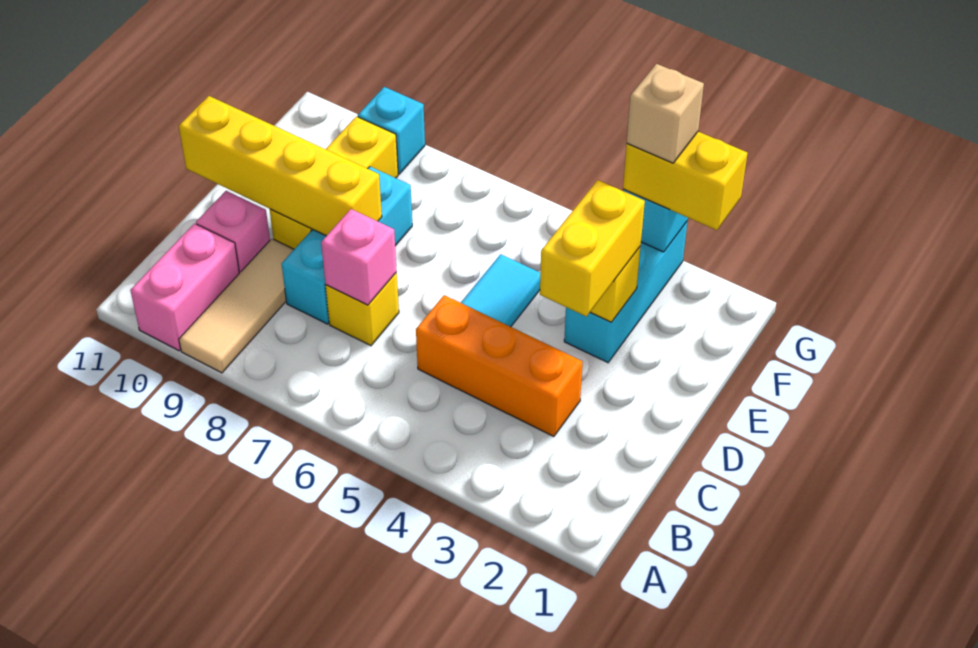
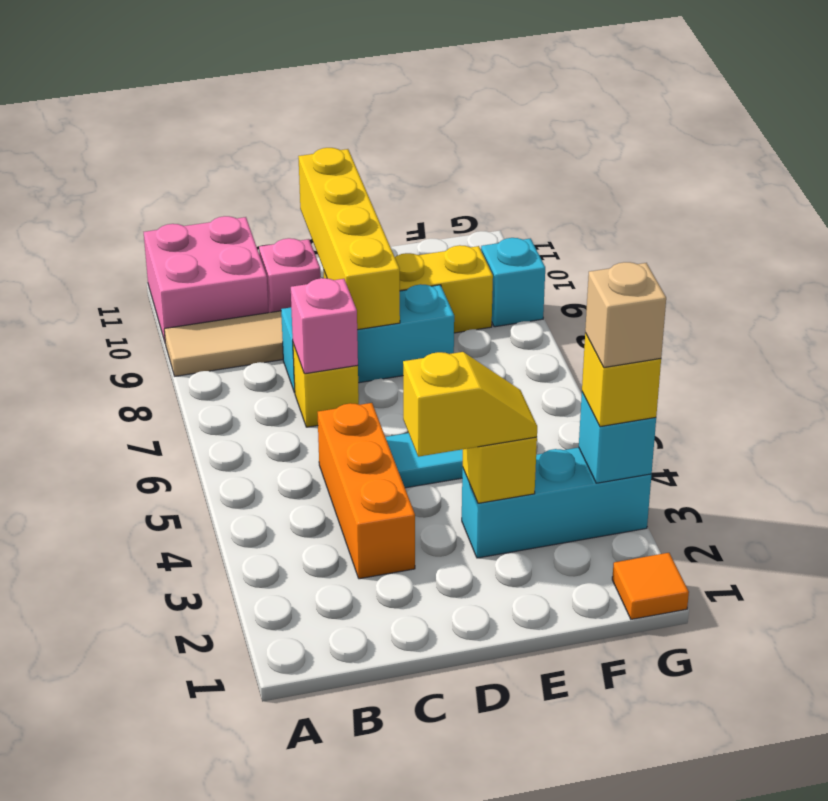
pink brick A10:B10 level 1 -> pink brick A10:B11 level 1
yellow brick D3:E3 level 3 -> yellow slope D3:E3 level 3 top D
none -> orange tile G1 level 1
yellow brick G2:G3 level 3 -> yellow brick G3 level 3

